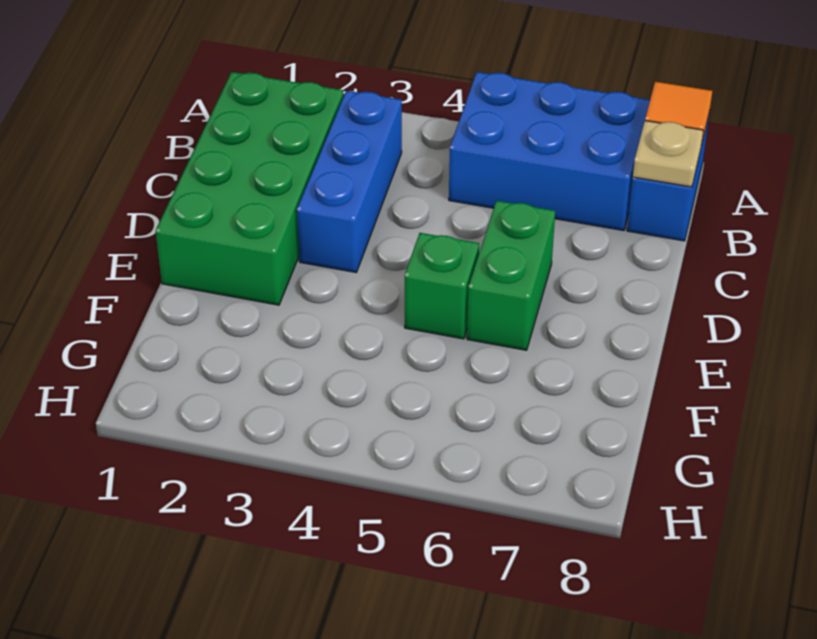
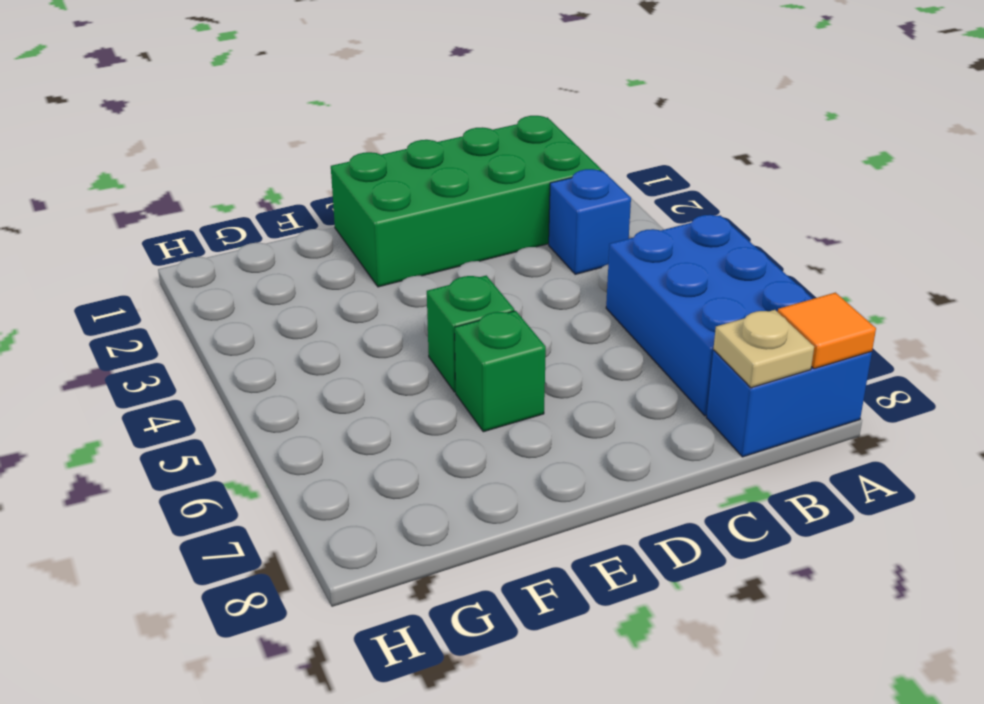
blue brick B3:D3 level 1 -> blue brick B3 level 1
green brick D6:E6 level 1 -> green brick E6 level 1

